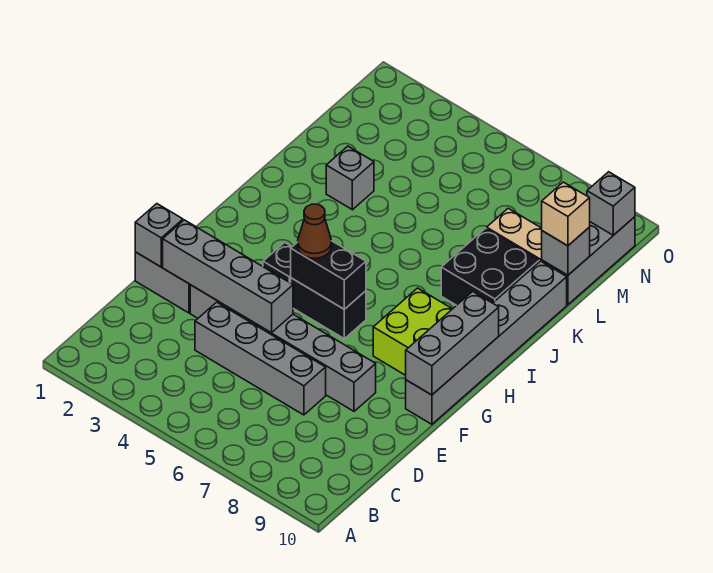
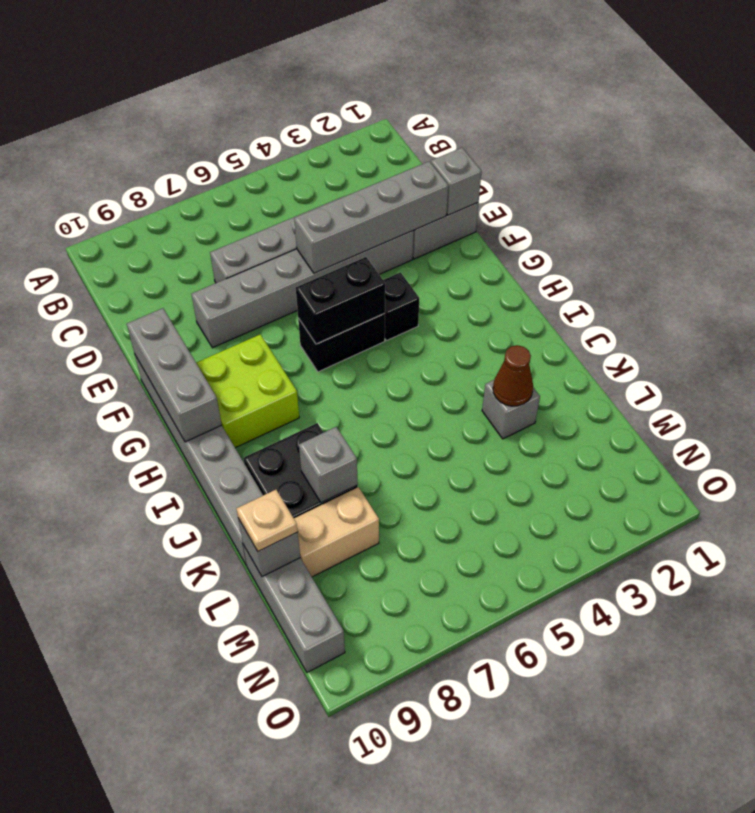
brown cone G5 level 3 -> brown cone K3 level 2
tan brick L10 level 3 -> tan plate L10 level 3
grey brick N10 level 2 -> grey brick K8 level 2

